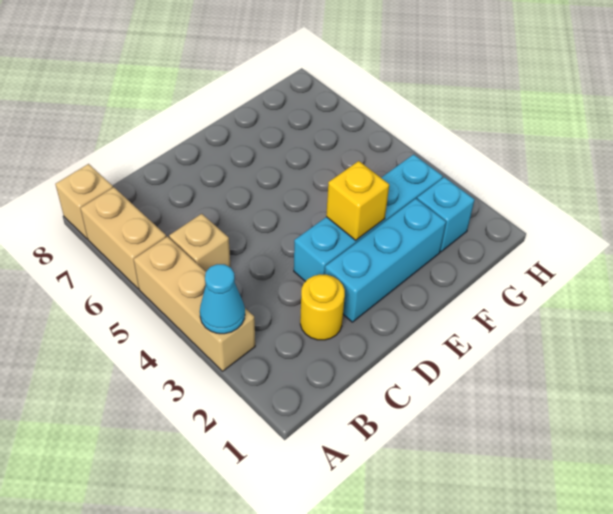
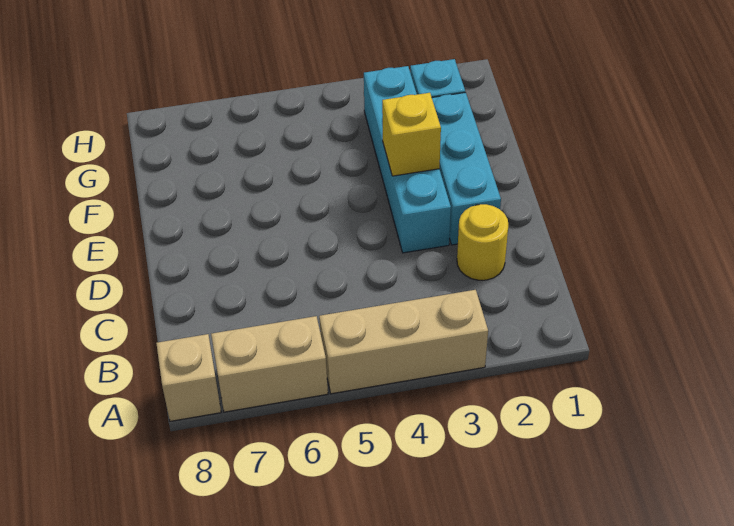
cyan cone A3 level 2 -> none
tan brick B5 level 1 -> none

